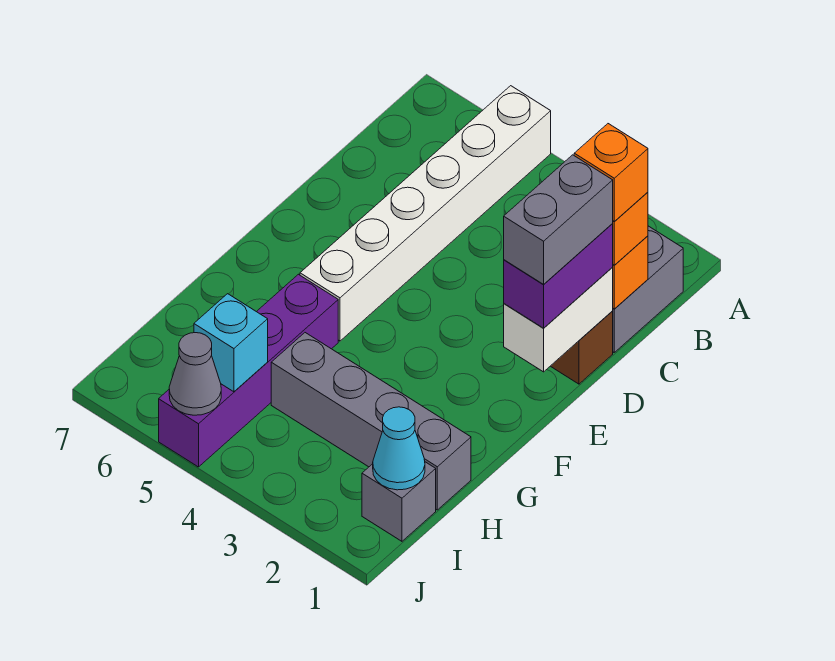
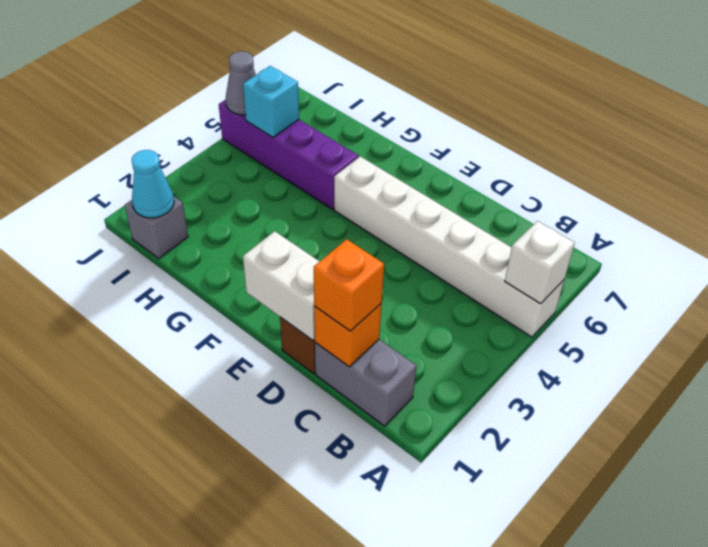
none -> white brick A5 level 2
orange brick C1 level 4 -> none
purple brick D1:E1 level 3 -> none
grey brick D1:E1 level 4 -> none
grey brick H1:H4 level 1 -> none

